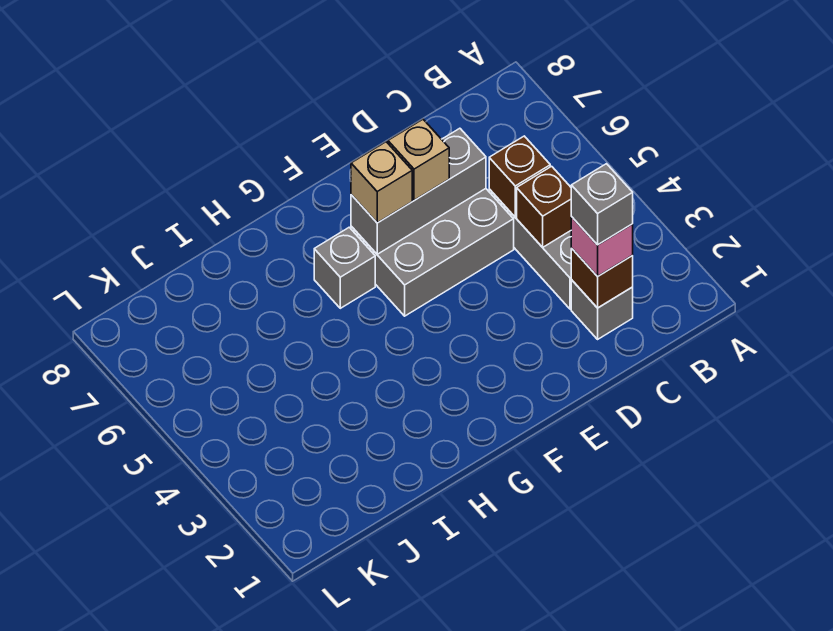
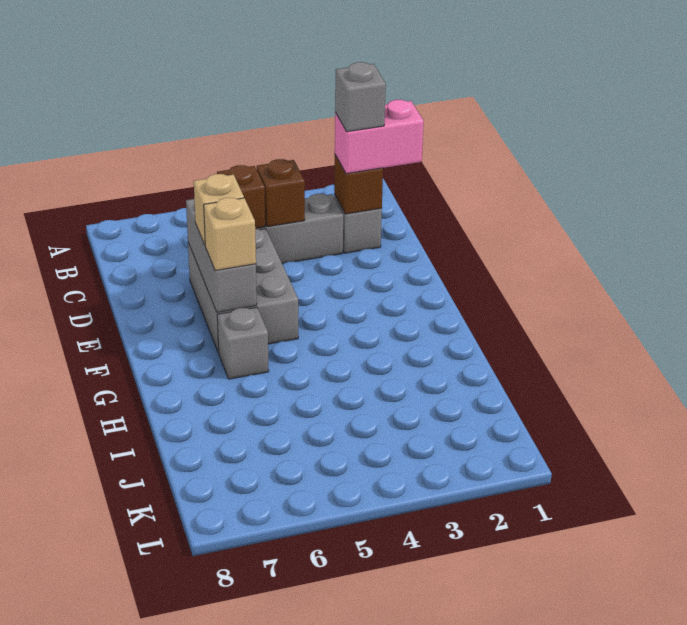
pink brick C2 level 3 -> pink brick C1:C2 level 3

